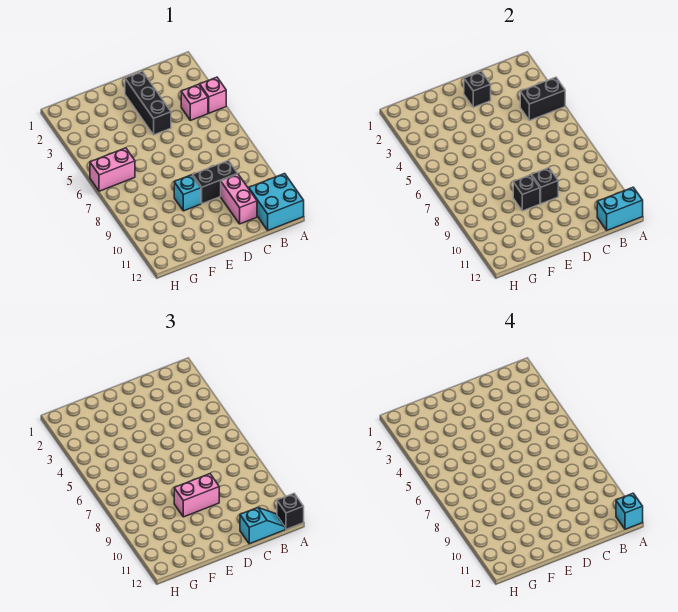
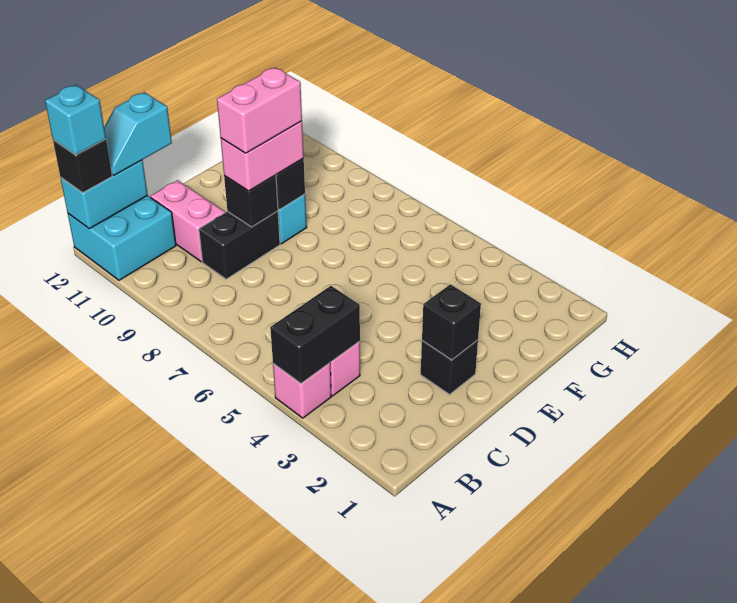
black brick D2:D4 level 1 -> black brick D2 level 1
pink brick G6:H6 level 1 -> pink brick D9:E9 level 4

